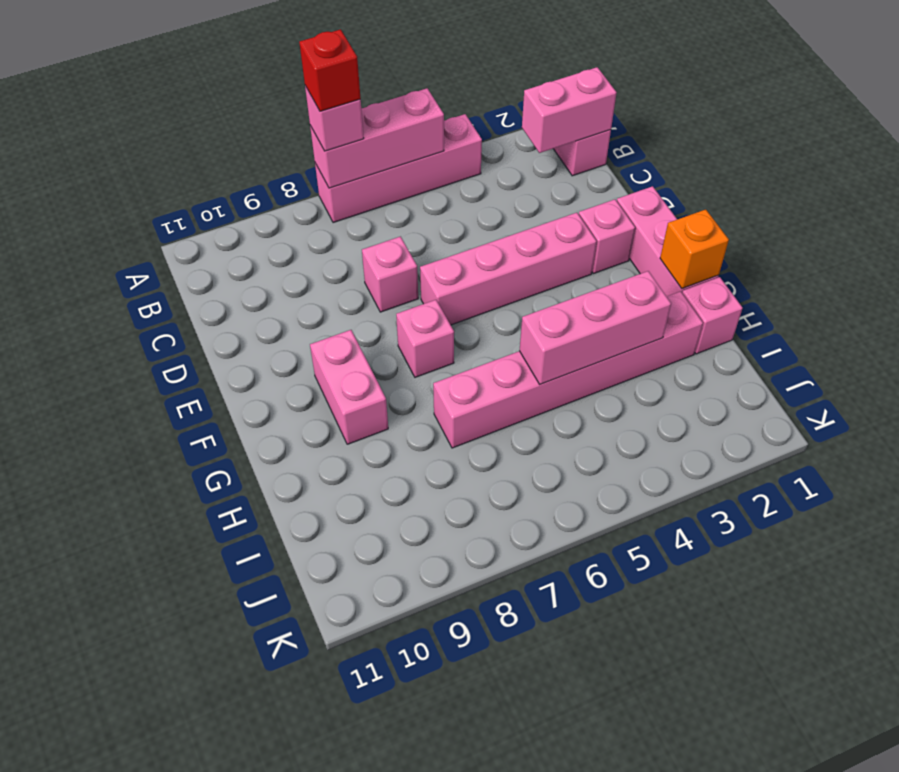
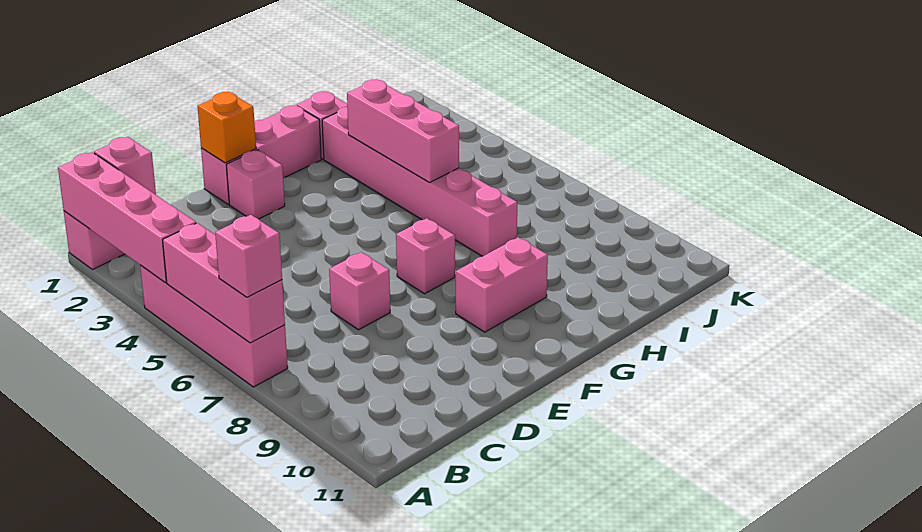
red brick A7 level 4 -> none
pink brick B1:B2 level 2 -> pink brick B1 level 2
pink brick E3:E6 level 1 -> pink brick A1:A4 level 2
orange brick G1 level 2 -> orange brick E1 level 2

